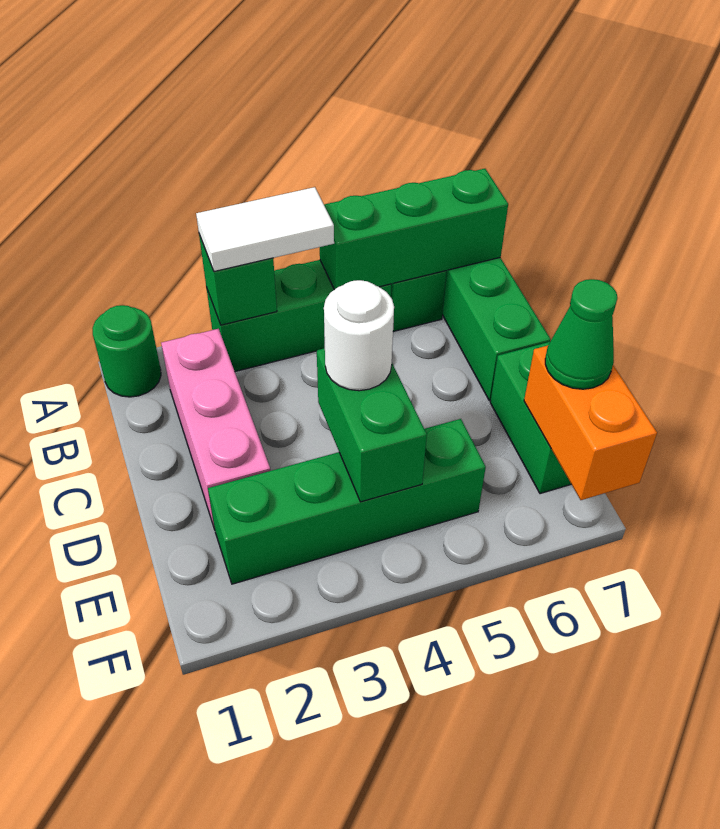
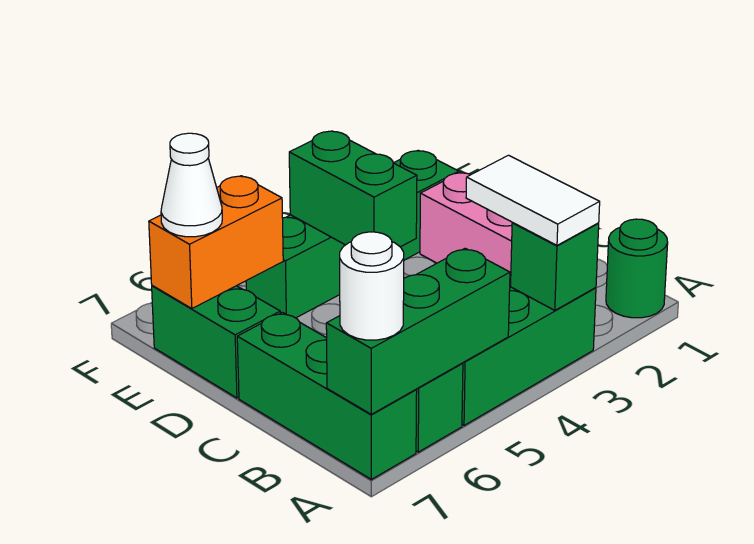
white tile A3:A4 level 3 -> white tile A3:B3 level 3
white round brick D4 level 3 -> white round brick A7 level 3
orange brick E7:F7 level 2 -> orange brick E6:E7 level 2
green cone E7 level 3 -> white cone E7 level 3

